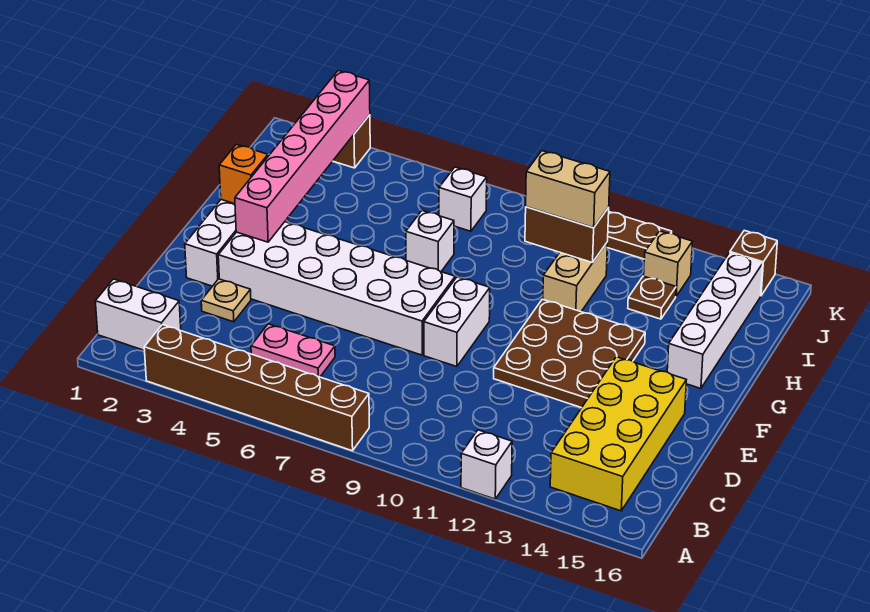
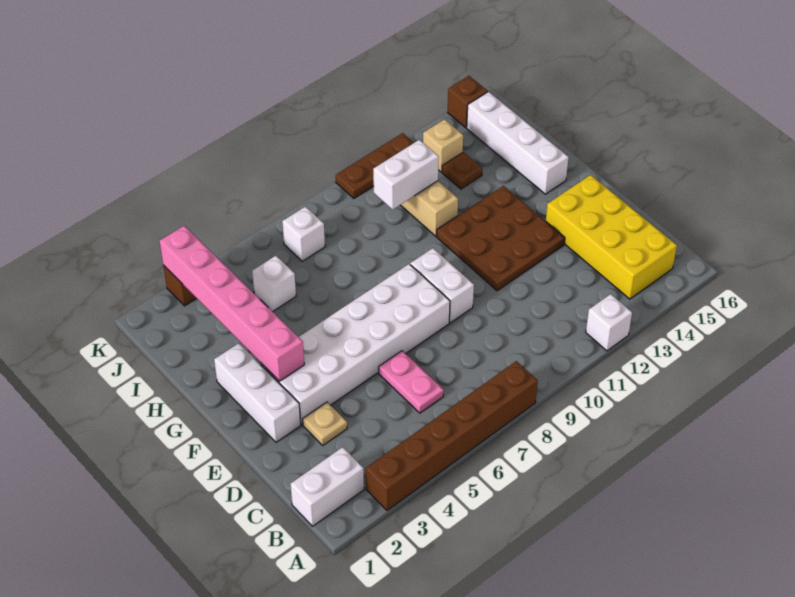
pink plate C5:C6 level 1 -> pink plate C6:D6 level 1
orange brick G2 level 2 -> none
white brick H7 level 1 -> white brick I5 level 1
brown brick I10:I11 level 2 -> white brick I10:I11 level 2
tan brick I10:I11 level 3 -> none

